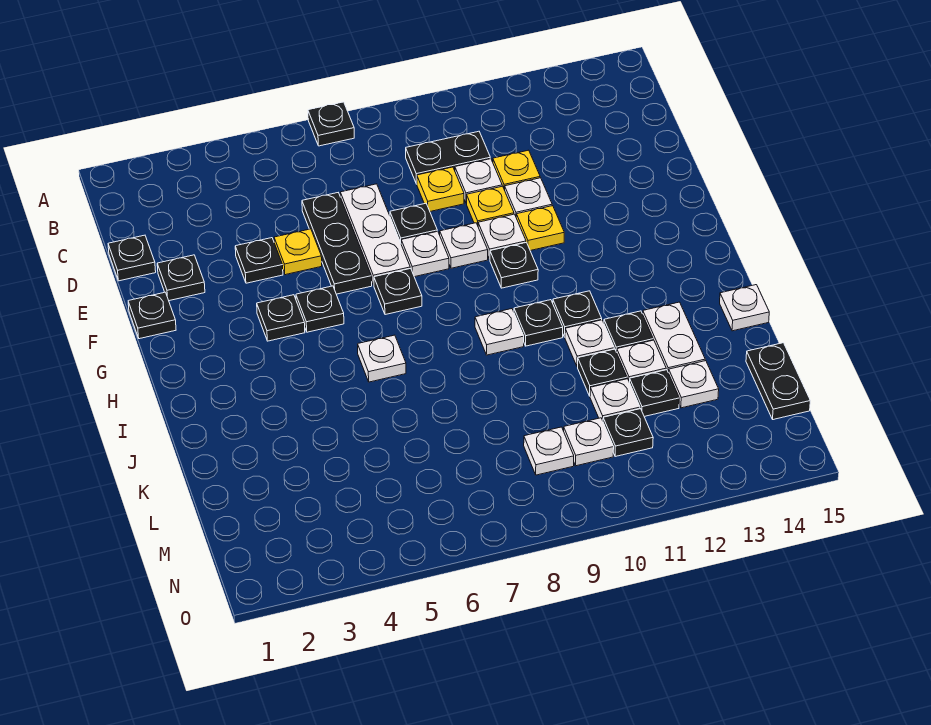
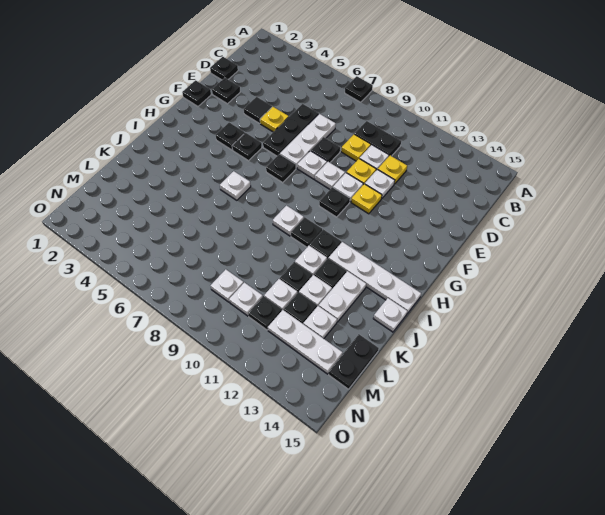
black plate E4 level 1 -> black tile E4 level 1
none -> white plate I12:I15 level 1
none -> white plate M12:M14 level 1

